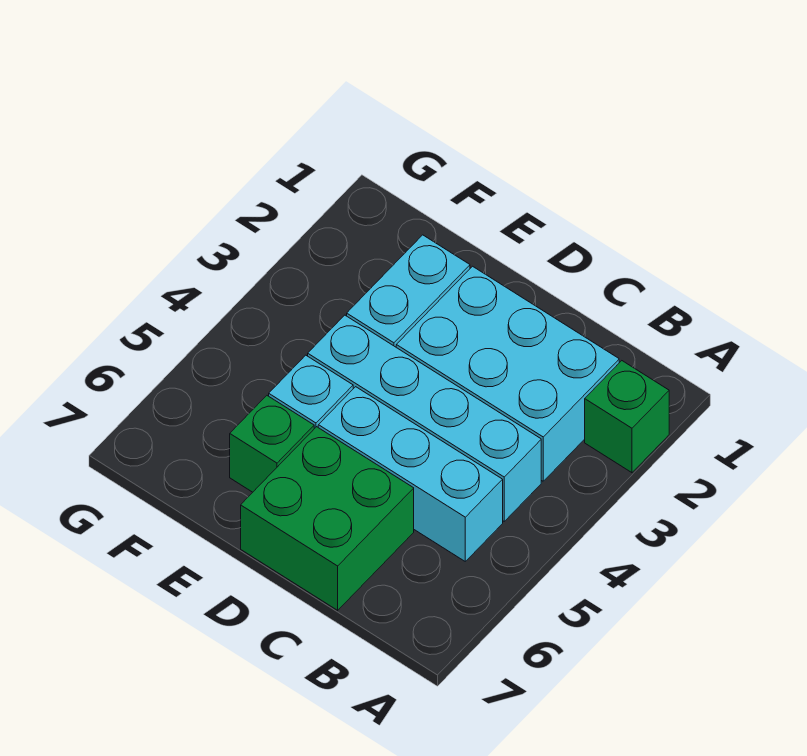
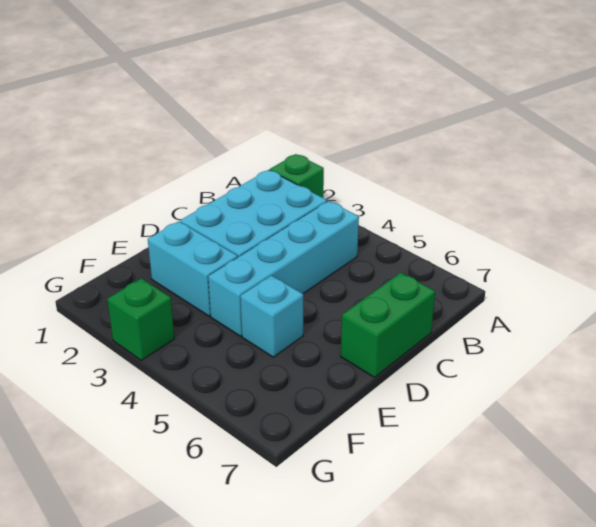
cyan brick B5:D5 level 1 -> none
green brick C6:D7 level 1 -> green brick C7:D7 level 1
green brick E6 level 1 -> green brick G3 level 1

